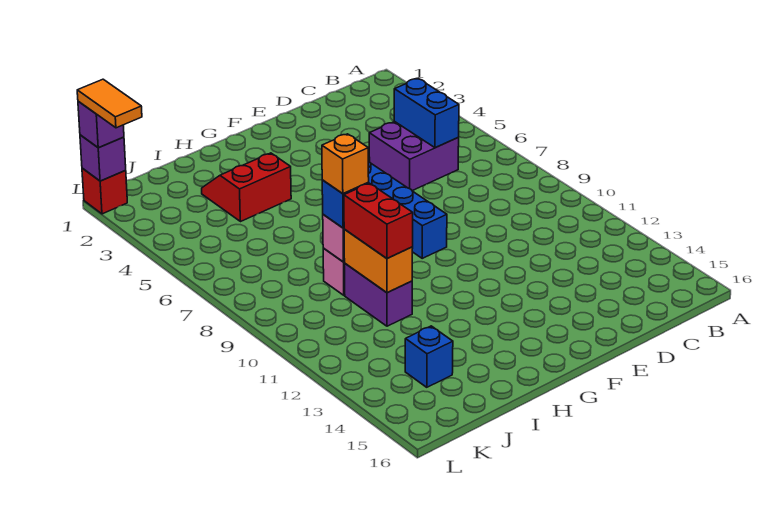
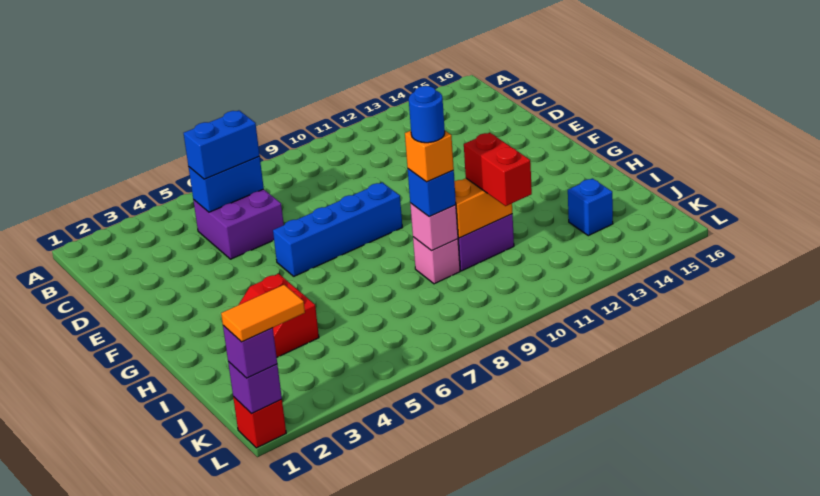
none -> blue brick C5:C6 level 3
none -> blue round brick I9 level 5
red brick I10:I11 level 3 -> red brick I11:J11 level 3

